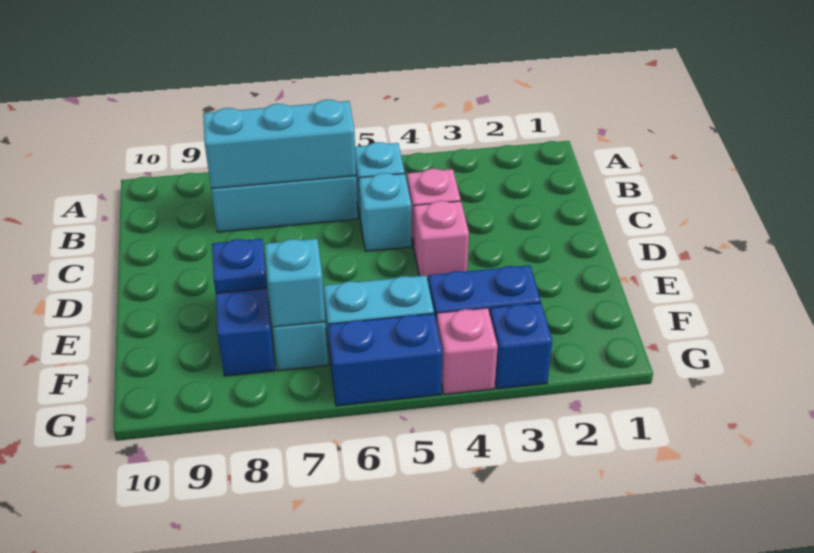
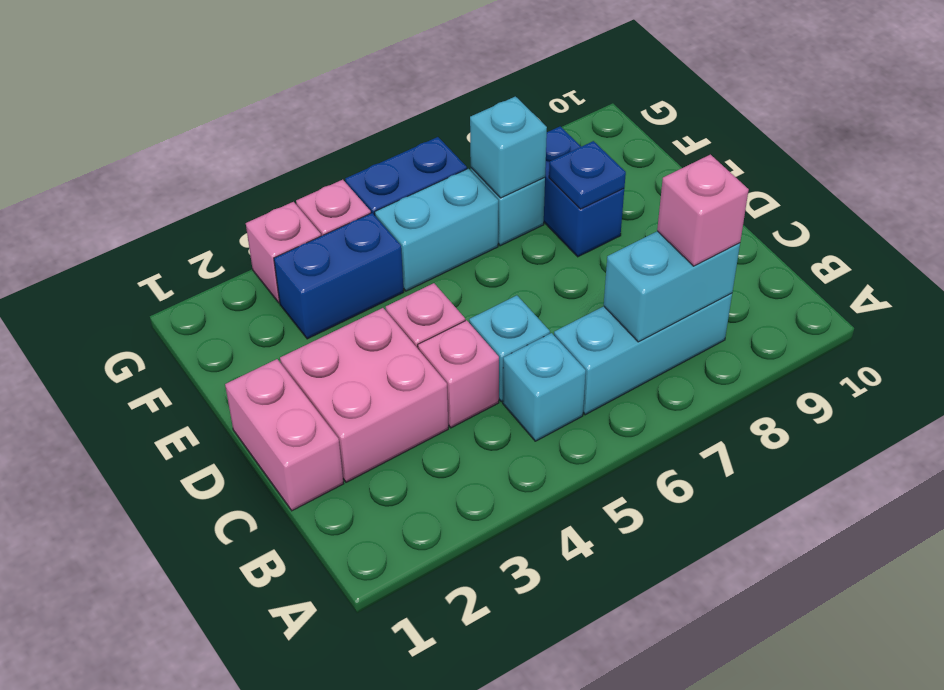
cyan brick B6:B8 level 2 -> cyan brick B7:B8 level 2
none -> pink brick B8 level 3
none -> pink brick C1:D1 level 1
none -> pink brick C2:D3 level 1
blue brick G3 level 1 -> pink brick G3 level 1

